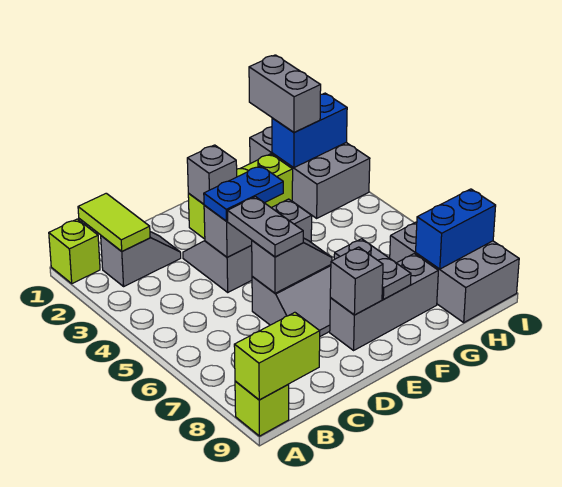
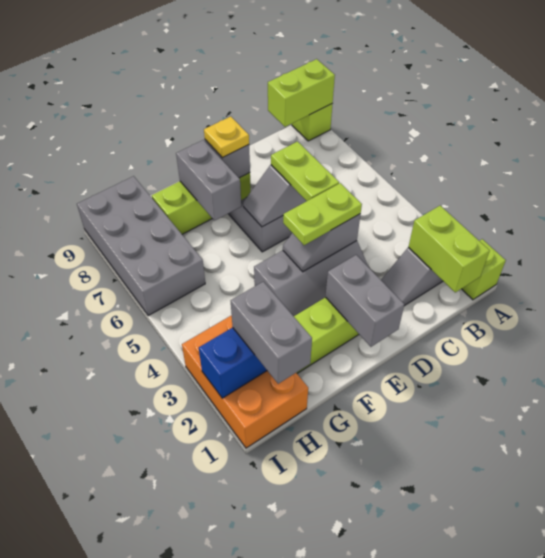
lime tile B1:B2 level 2 -> lime brick B1:B2 level 2
blue plate D4:E4 level 3 -> lime plate D4:E4 level 3
grey plate D5:D6 level 3 -> lime plate D5:D6 level 3
grey brick E2 level 2 -> grey brick E1:E2 level 2
grey brick E8:G8 level 1 -> lime brick E8:G8 level 1
none -> yellow plate E8 level 3
grey plate F7:F8 level 2 -> grey brick F7:F8 level 2
grey brick H1:I3 level 1 -> orange brick H1:I3 level 1
grey brick H7:I9 level 1 -> grey brick H6:I9 level 1
blue brick H8:I8 level 2 -> none

